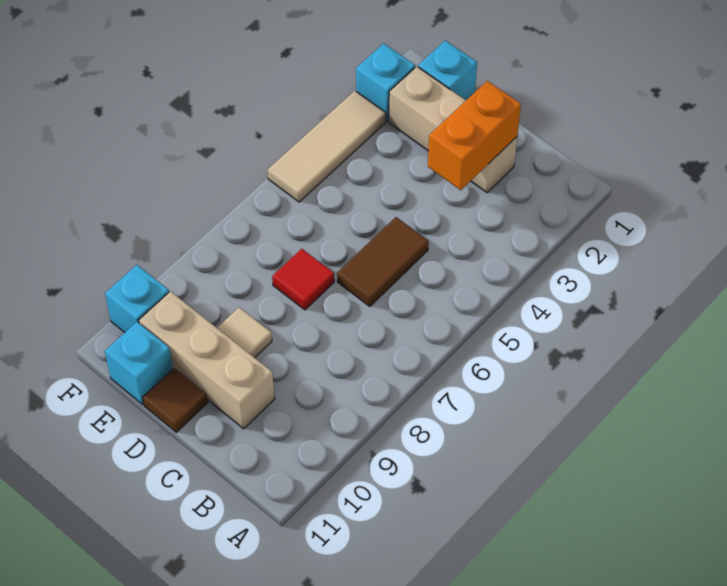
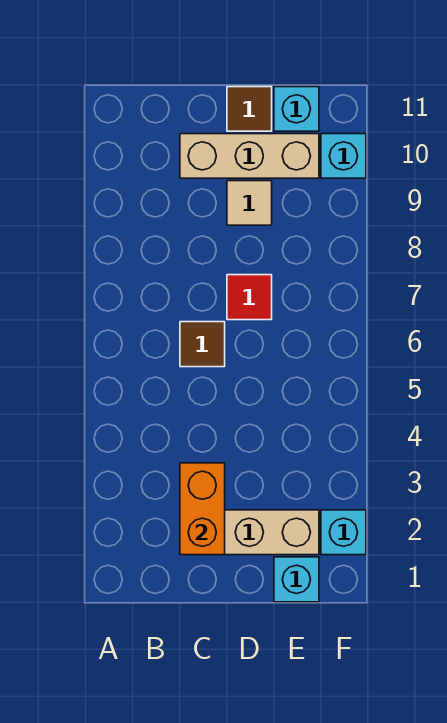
brown tile C5:C6 level 1 -> brown tile C6 level 1
tan tile F3:F5 level 1 -> none

